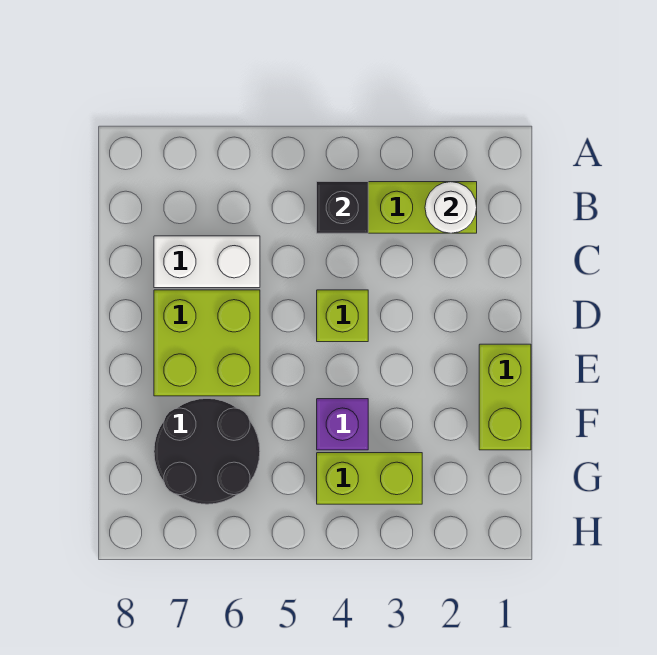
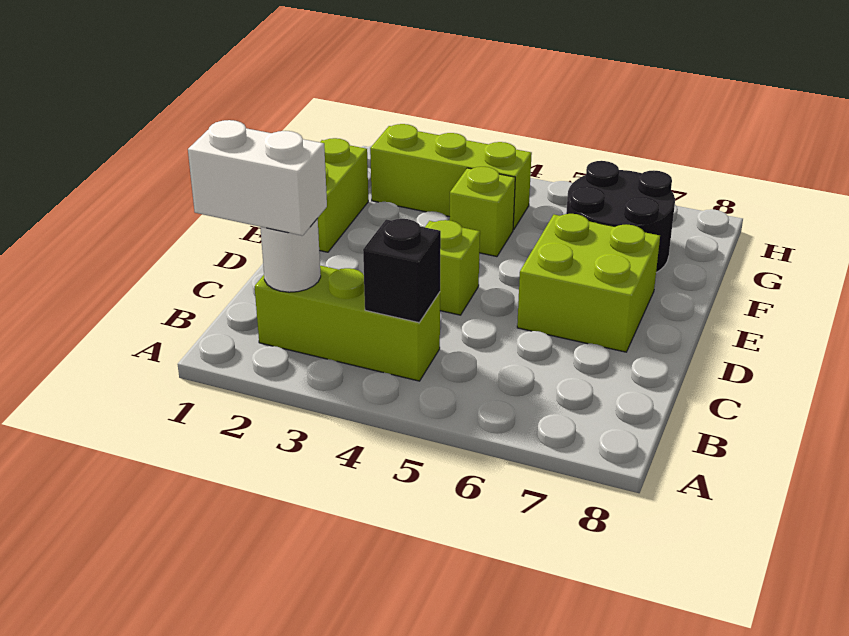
white brick C6:C7 level 1 -> white brick B1:B2 level 3
purple brick F4 level 1 -> lime brick F4 level 1
lime brick G3:G4 level 1 -> lime brick G2:G4 level 1

